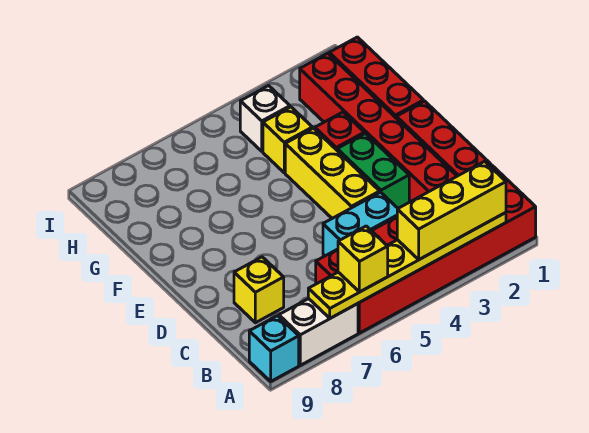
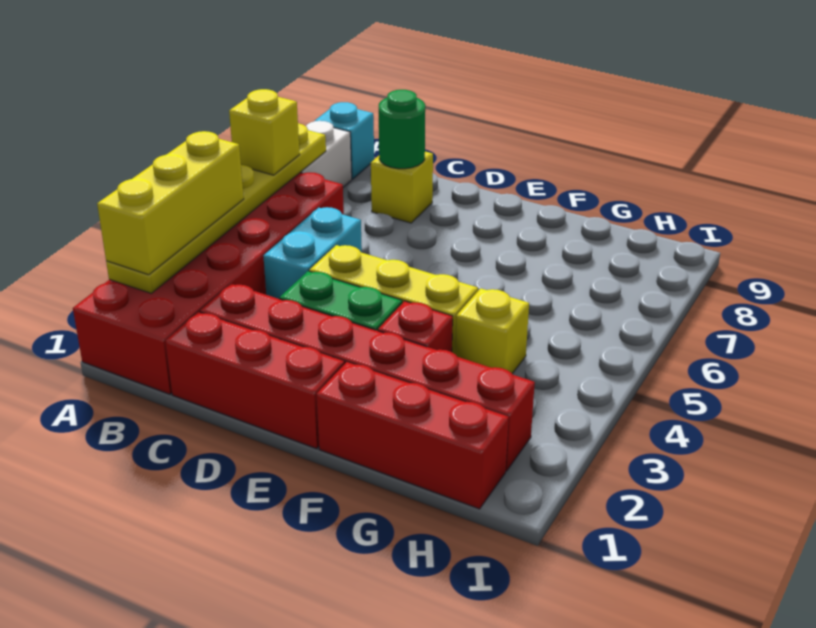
none -> green round brick C8 level 2
white brick H4 level 1 -> none

